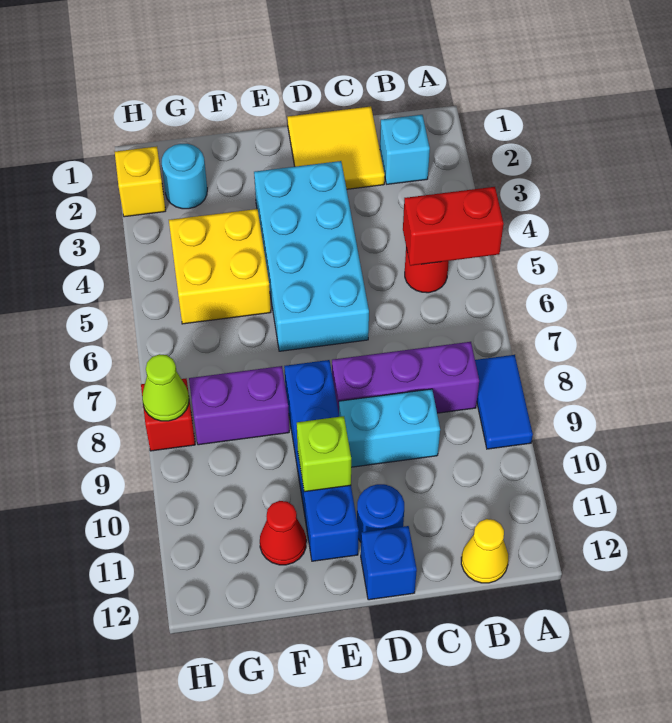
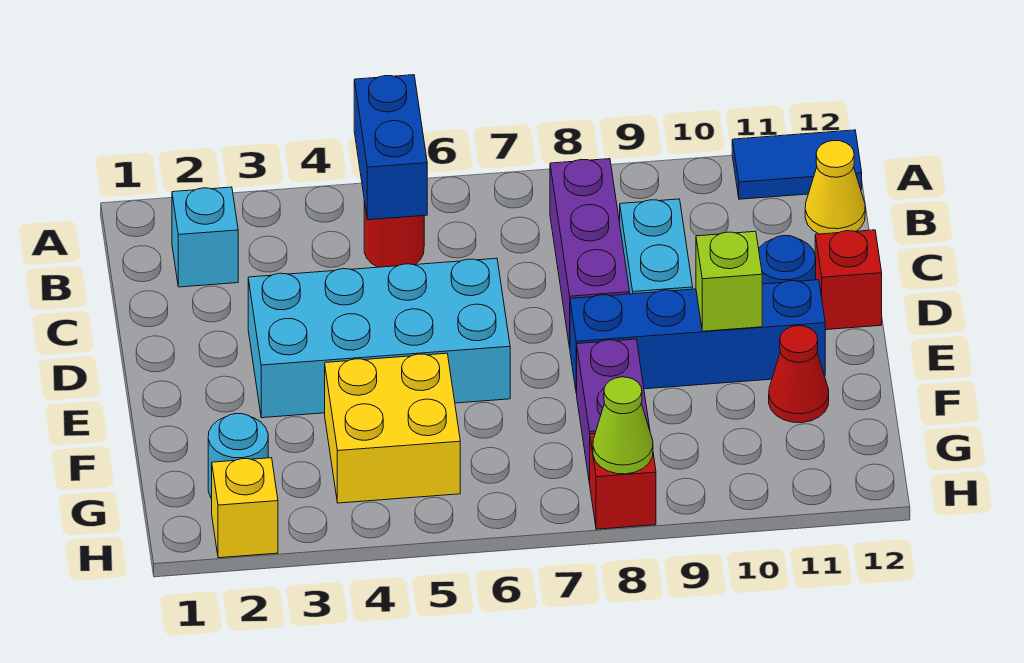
red brick A5:B5 level 2 -> blue brick A5:B5 level 2
blue tile A8:A9 level 1 -> blue tile A11:A12 level 1
yellow tile C1:D2 level 1 -> none
blue brick D12 level 1 -> red brick D12 level 1

